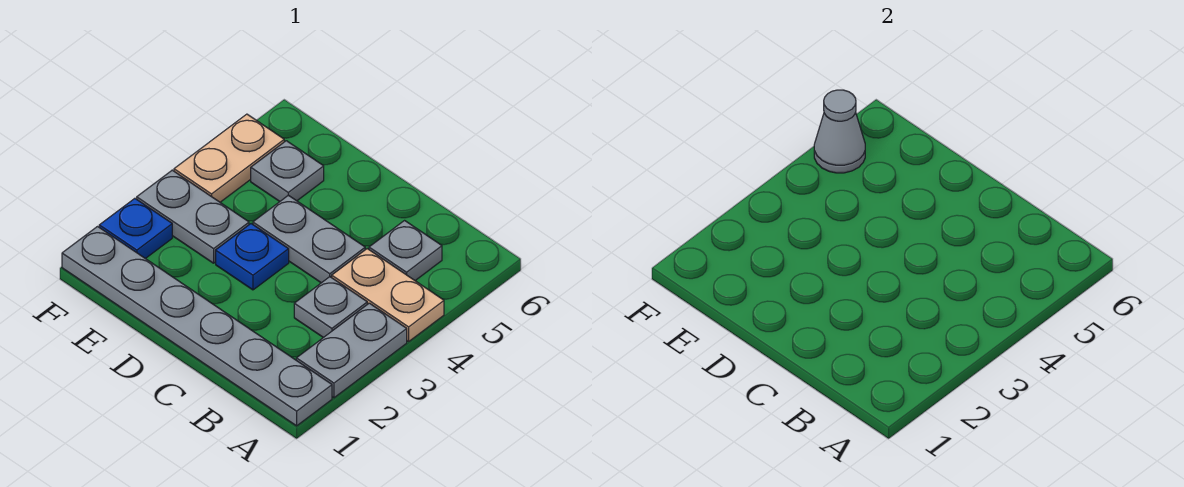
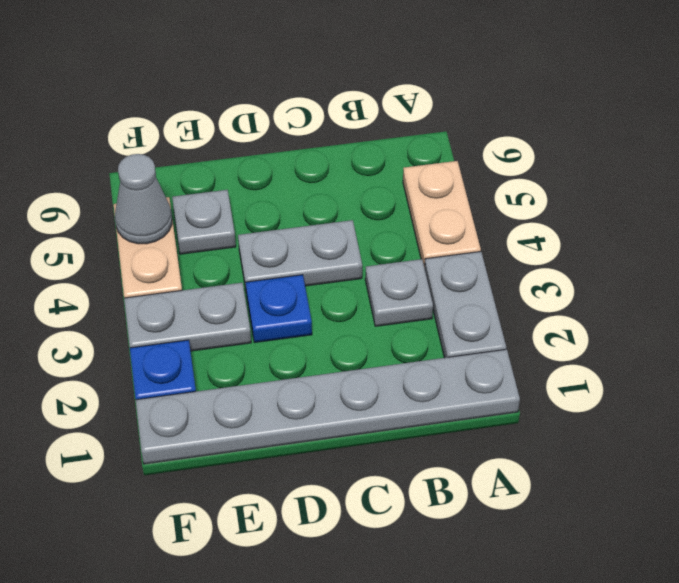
tan plate A4:B4 level 1 -> tan plate A4:A5 level 1
grey plate B5 level 1 -> none

